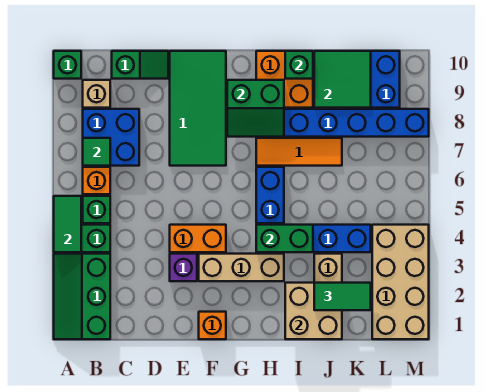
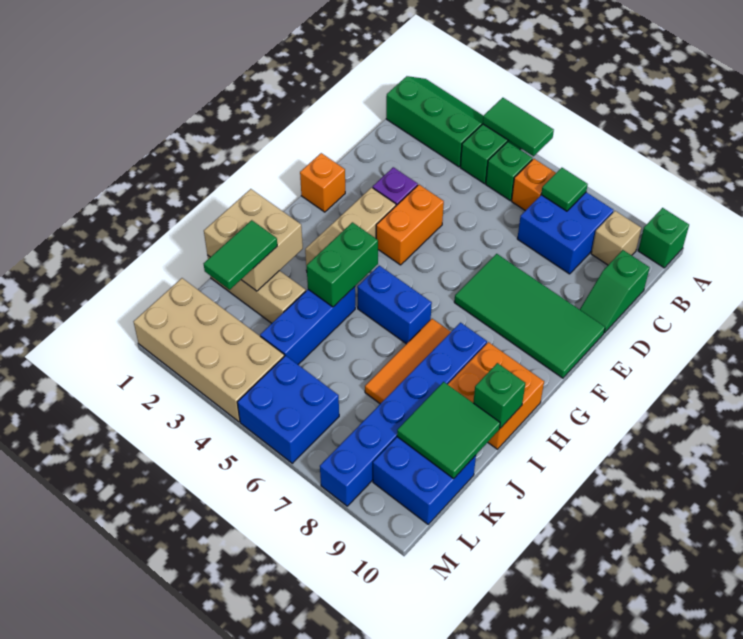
green slope G8:H9 level 2 top 9 -> none
none -> blue brick L5:M6 level 1

